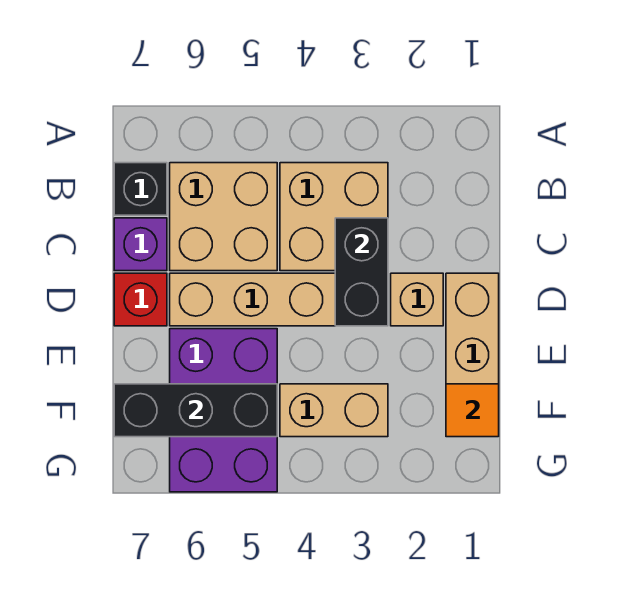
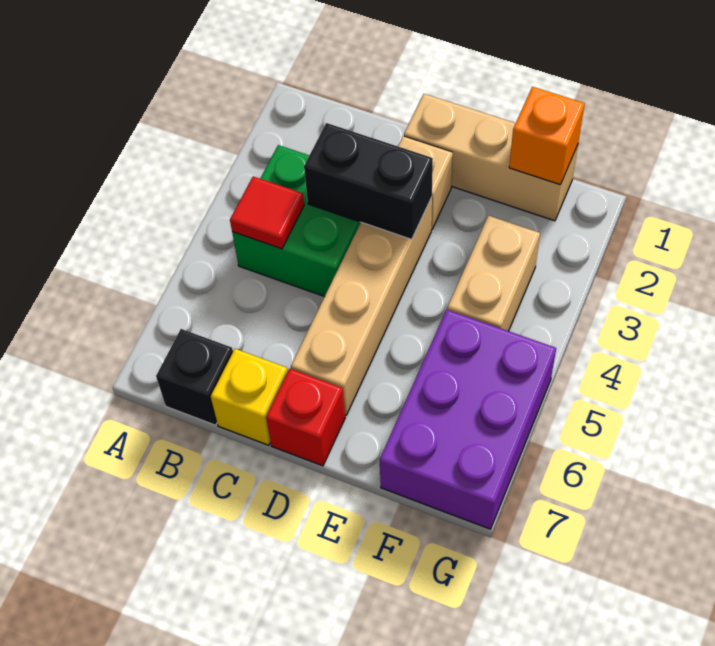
tan brick B3:C4 level 1 -> green brick B3:C4 level 1
none -> red tile B4 level 2
tan brick B5:C6 level 1 -> none
purple brick C7 level 1 -> yellow brick C7 level 1
purple brick E5:G6 level 1 -> purple brick F5:G7 level 1
orange tile F1 level 2 -> orange brick F1 level 2
black brick F5:F7 level 2 -> none

